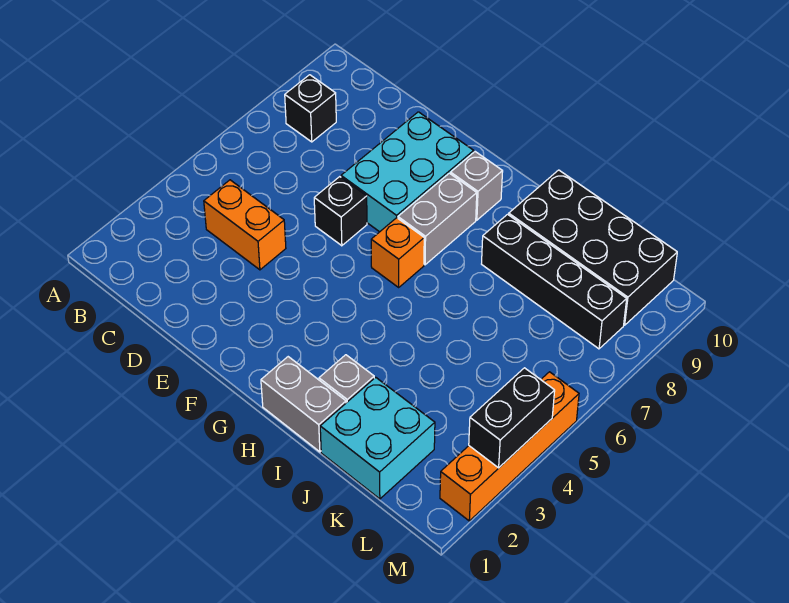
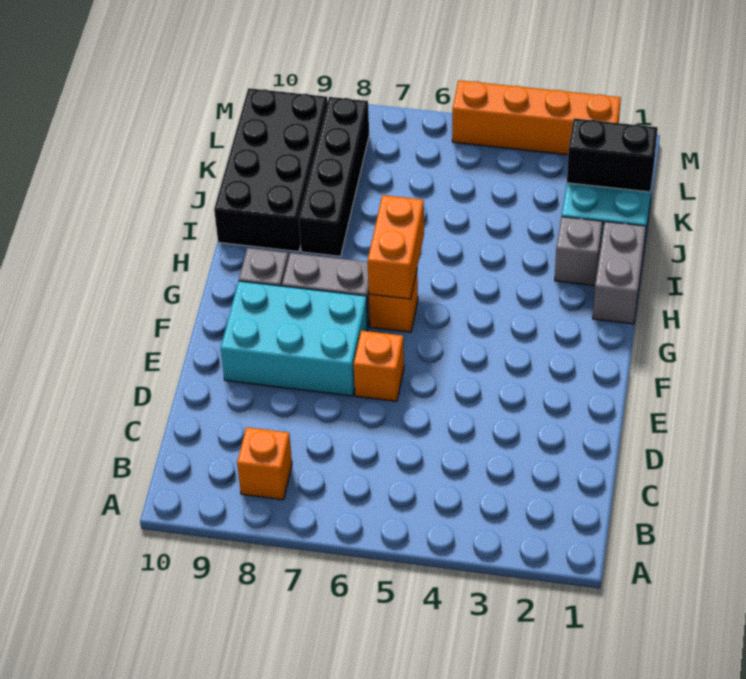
black brick B8 level 1 -> orange brick B8 level 1
orange brick C4:D4 level 1 -> orange brick G6:H6 level 2
black brick E6 level 1 -> orange brick E6 level 1
black brick M3:M4 level 2 -> black brick K1:K2 level 2

